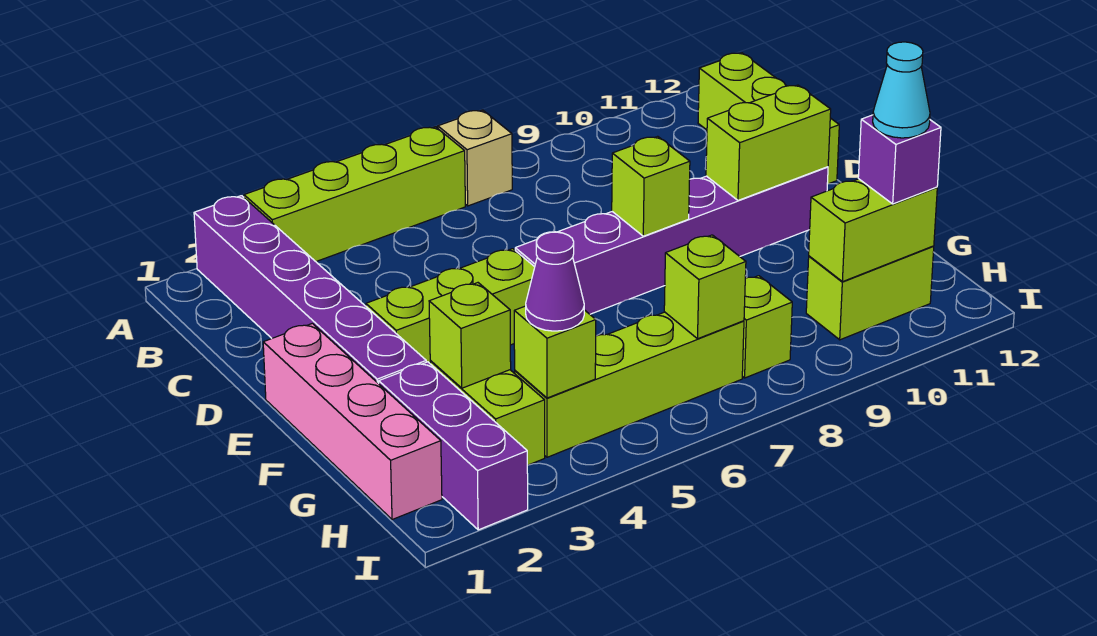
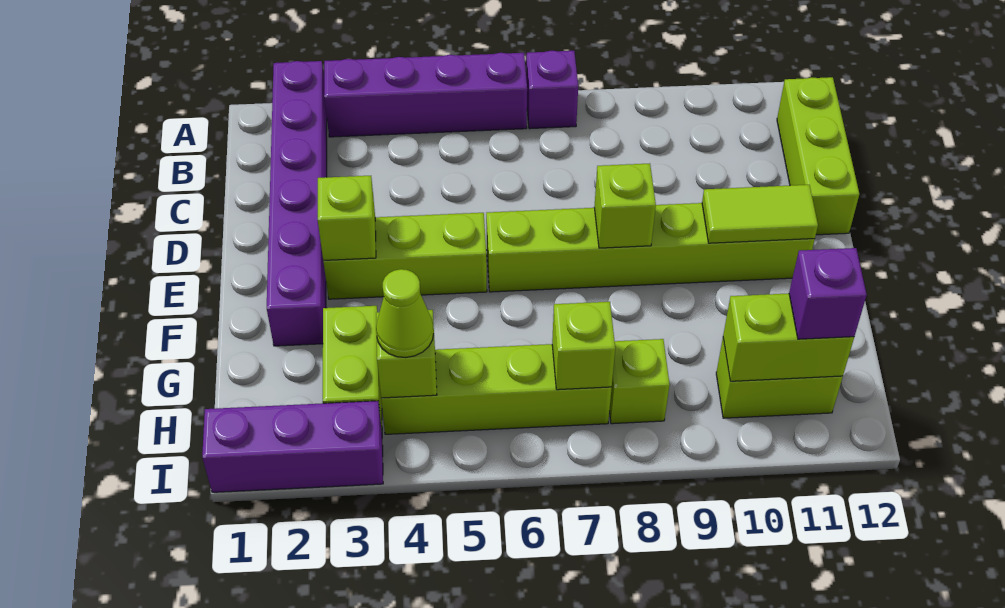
lime brick A3:A6 level 1 -> purple brick A3:A6 level 1
tan brick A7 level 1 -> purple brick A7 level 1
pink brick E1:H1 level 1 -> none
purple brick E6:E11 level 1 -> lime brick E6:E11 level 1
lime brick E10:E11 level 2 -> lime tile E10:E11 level 2
purple brick G2:I2 level 1 -> purple brick I1:I3 level 1
lime brick G3 level 2 -> lime brick E3 level 2
purple cone H4 level 3 -> lime cone H4 level 3
cyan cone H11 level 4 -> none

